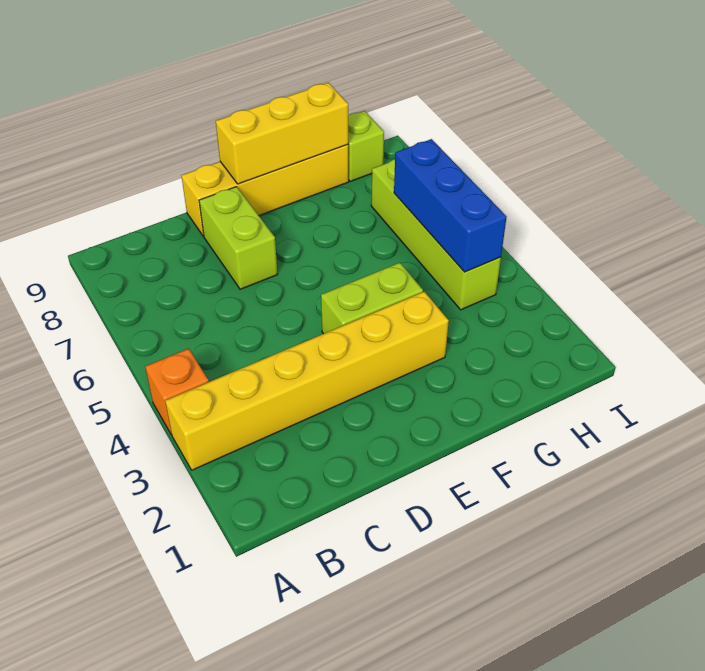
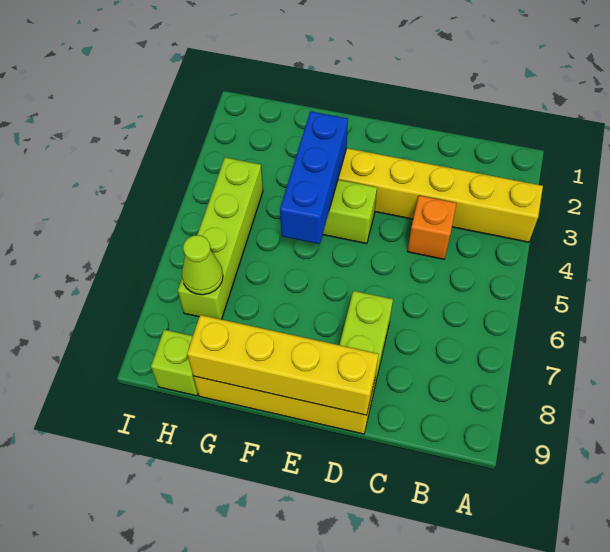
orange brick A4 level 1 -> orange brick C4 level 1
yellow brick E9:G9 level 2 -> yellow brick D9:G9 level 2
blue brick H4:H6 level 2 -> blue brick F3:F5 level 2
none -> lime cone H7 level 2

